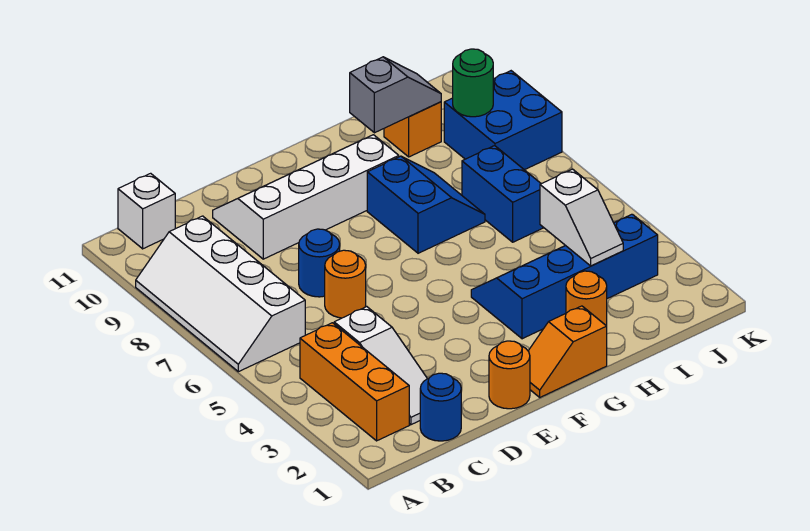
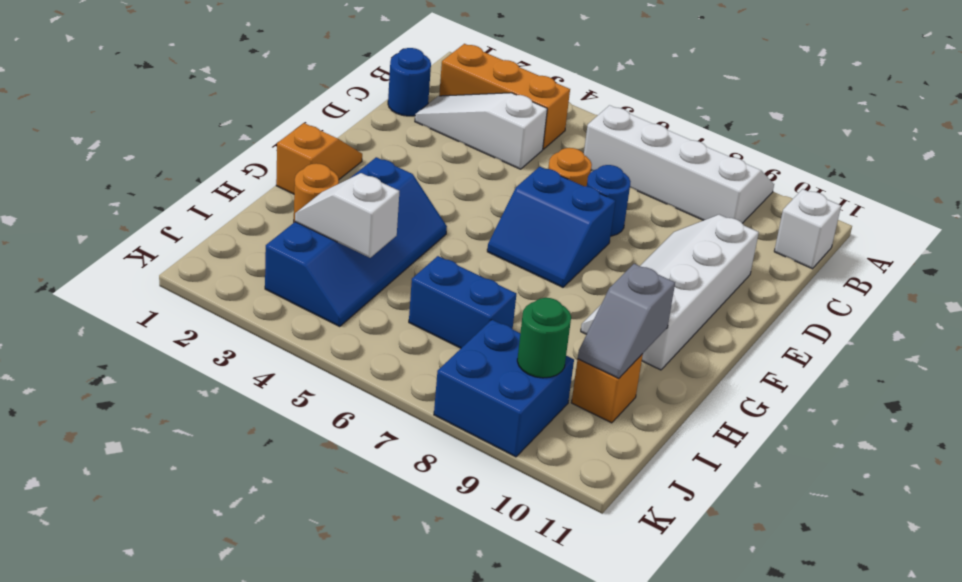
white slope D9:G10 level 1 top 9 -> white slope D9:G10 level 1 top 10
orange round brick E1 level 1 -> none
blue slope G7:H8 level 1 top G -> blue slope E6:F7 level 1 top E

